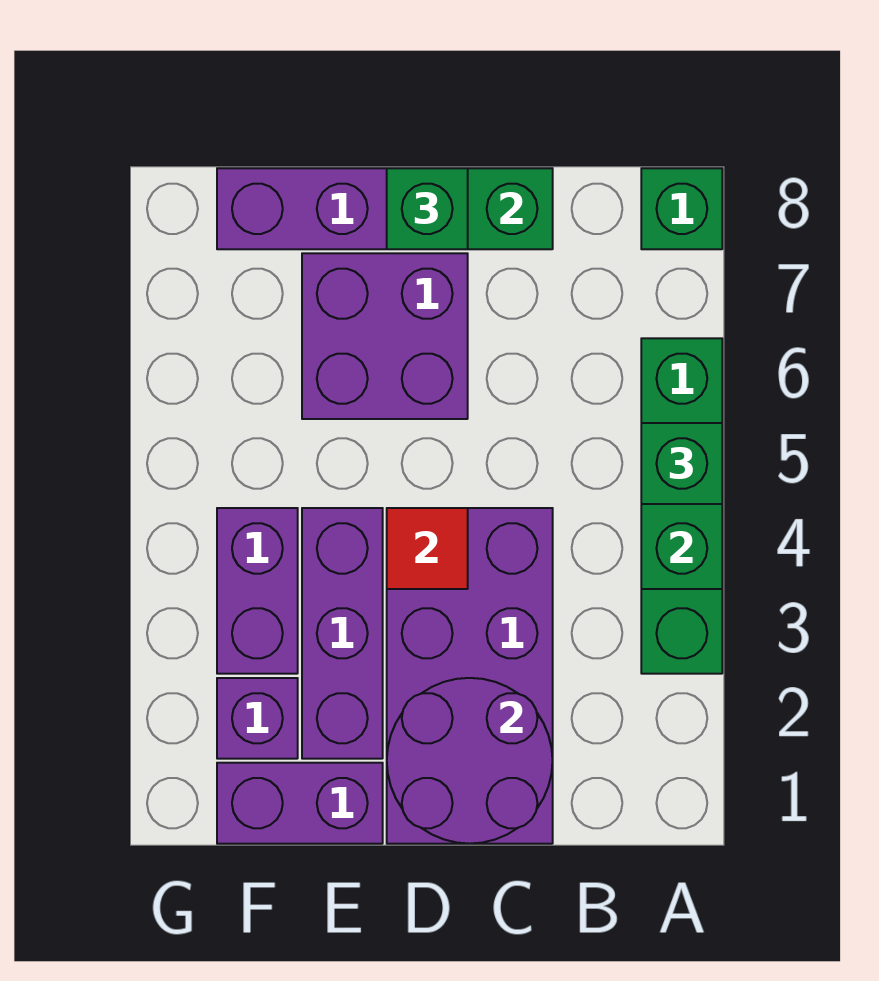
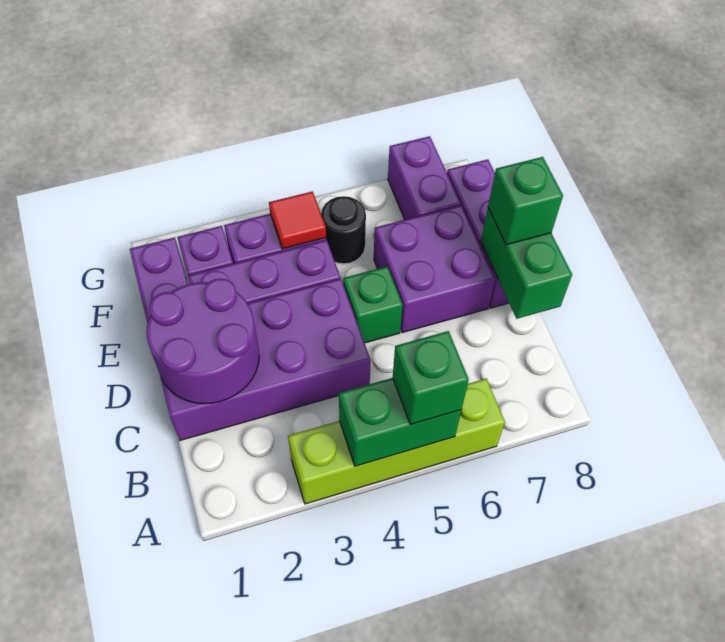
green brick A3:A6 level 1 -> lime brick A3:A6 level 1
green brick A8 level 1 -> green brick D5 level 1
red tile D4 level 2 -> red tile F4 level 2
none -> black round brick F5 level 1
none -> purple brick F7:G7 level 1

